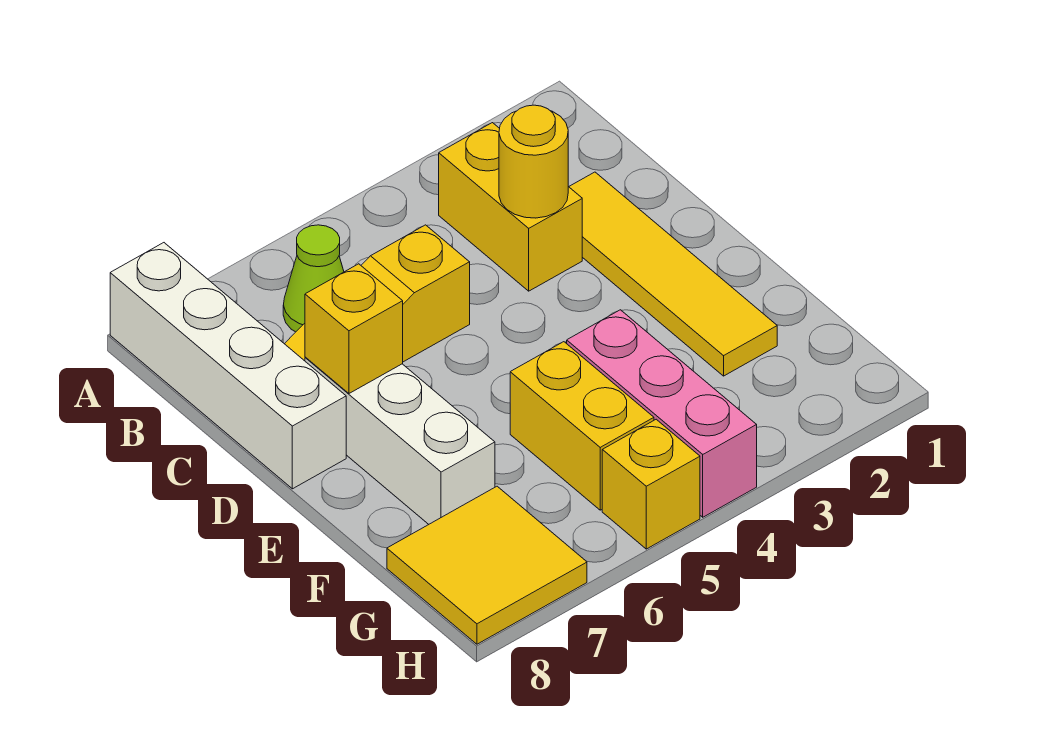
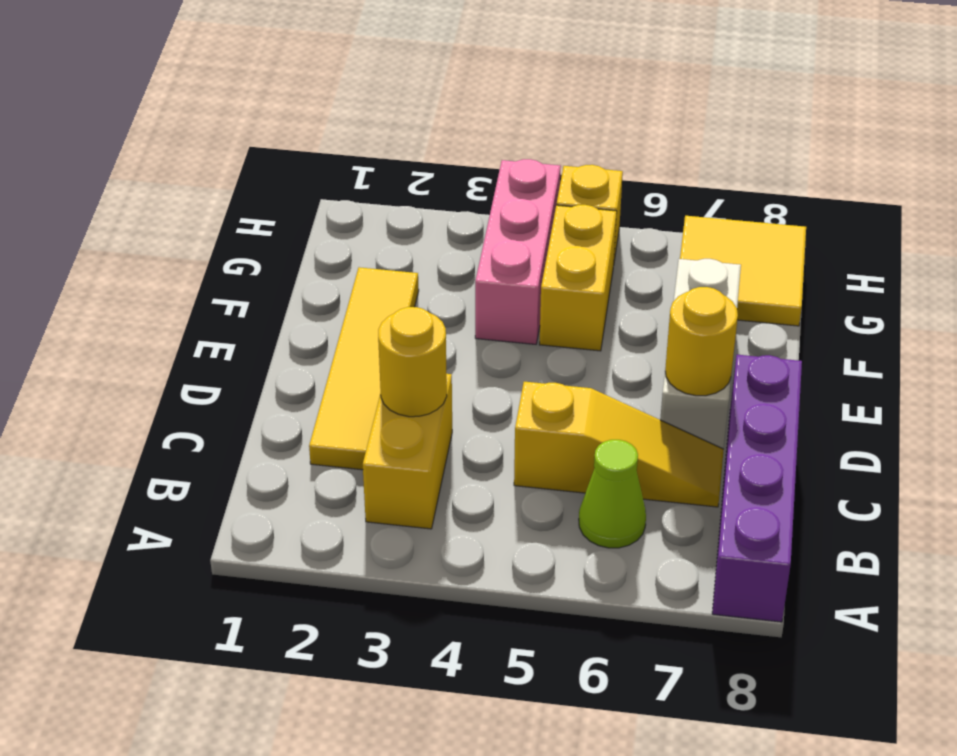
white brick A8:D8 level 1 -> purple brick A8:D8 level 1
yellow brick D7 level 2 -> yellow round brick D7 level 2

